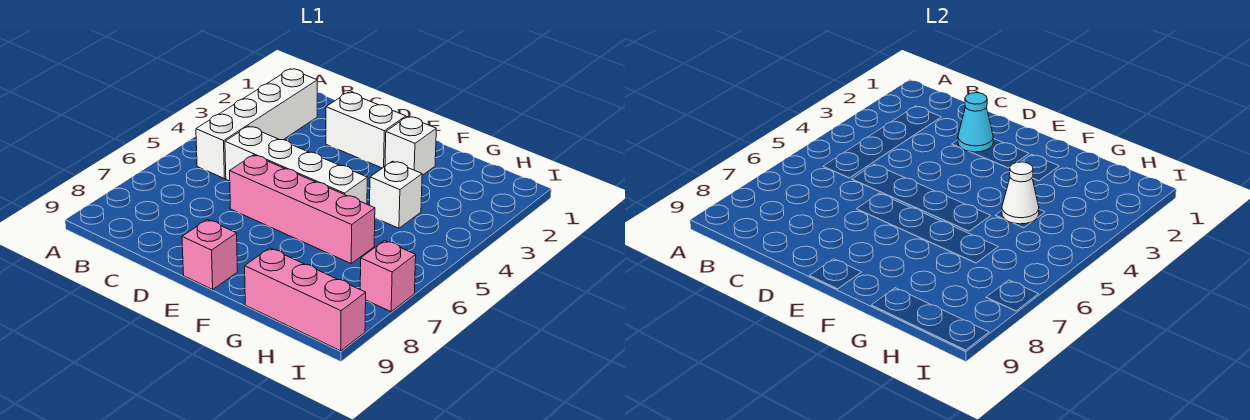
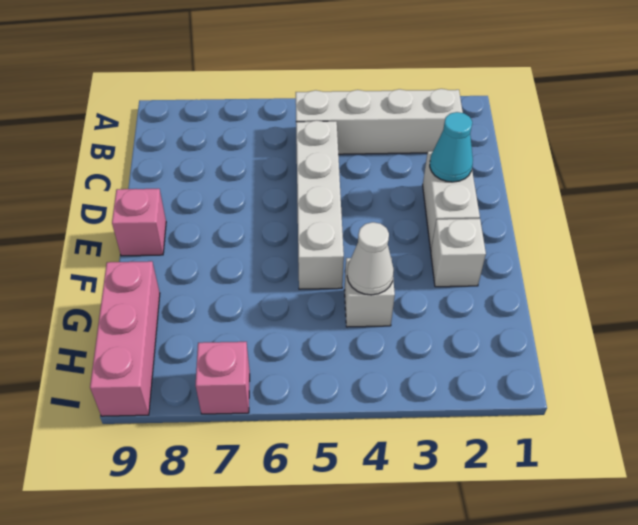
pink brick D6:G6 level 1 -> none

